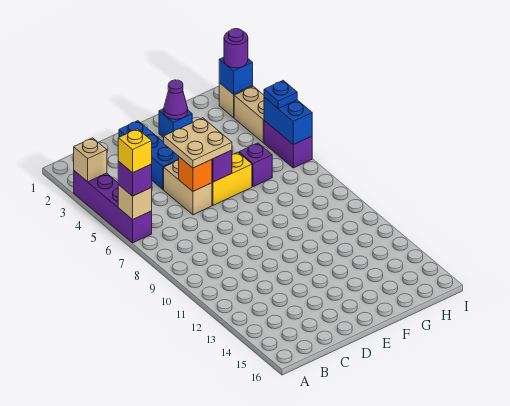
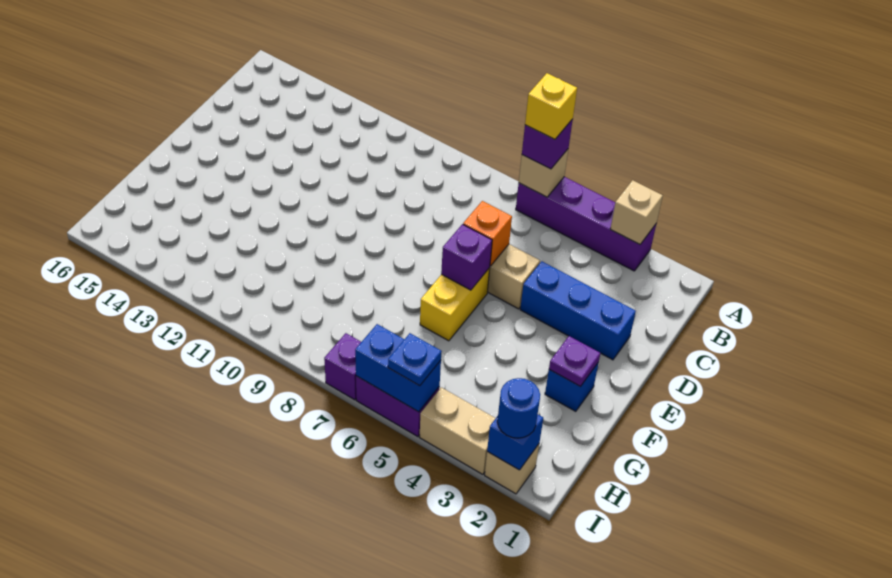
tan plate D5:E6 level 3 -> none
purple cone F2 level 2 -> purple plate F2 level 2
purple brick G6 level 1 -> purple brick I7 level 1
purple round brick I2 level 3 -> blue round brick I2 level 3

